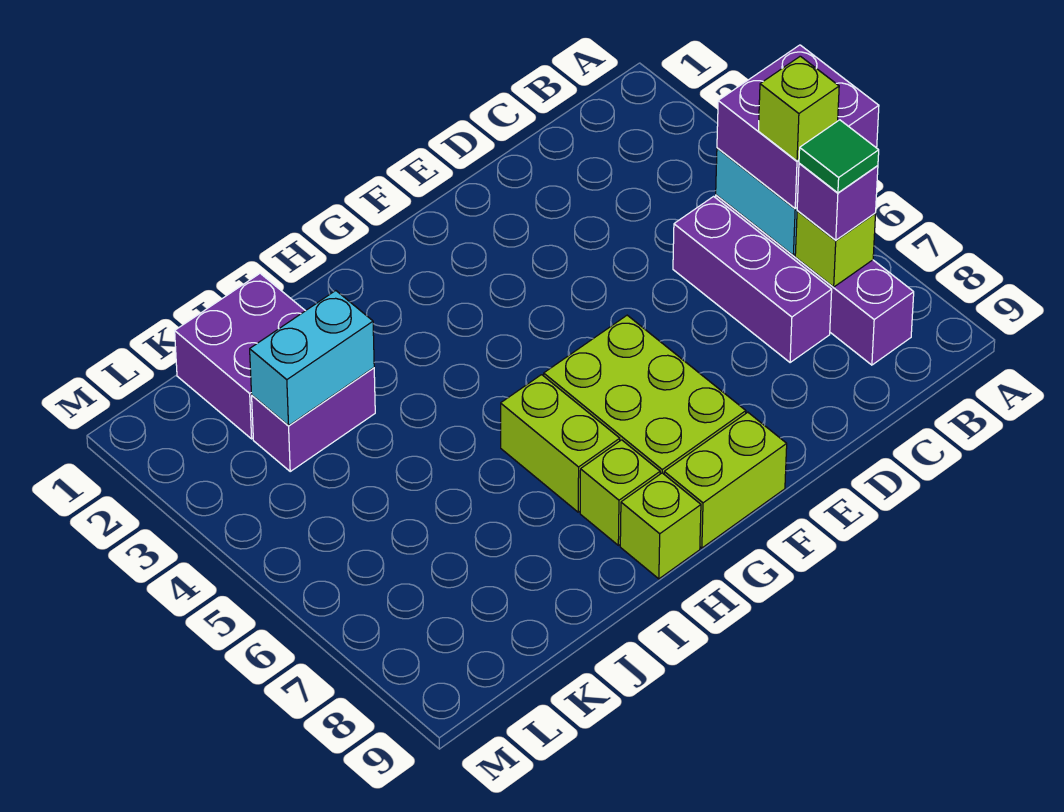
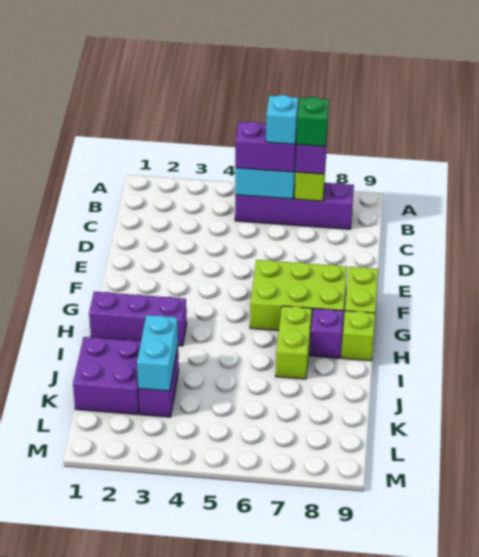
purple brick A5:B6 level 3 -> purple brick B5:B6 level 3
lime brick B6 level 4 -> cyan brick B6 level 4
green tile B7 level 4 -> green brick B7 level 4
purple brick C5:C7 level 1 -> purple brick H1:H3 level 1
lime brick H6:H7 level 1 -> lime brick H7:I7 level 1
lime brick H8 level 1 -> purple brick H8 level 1

